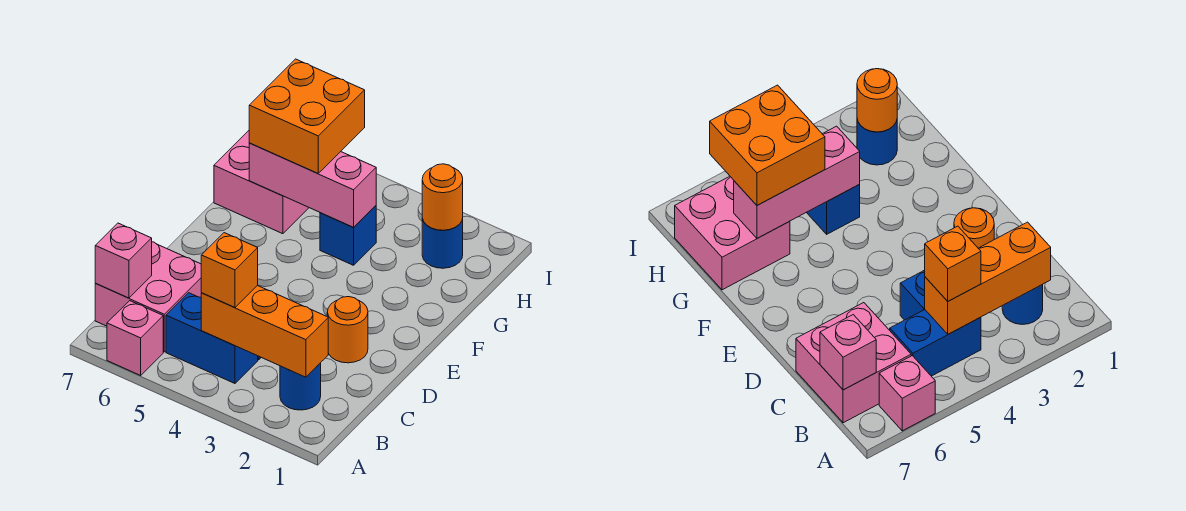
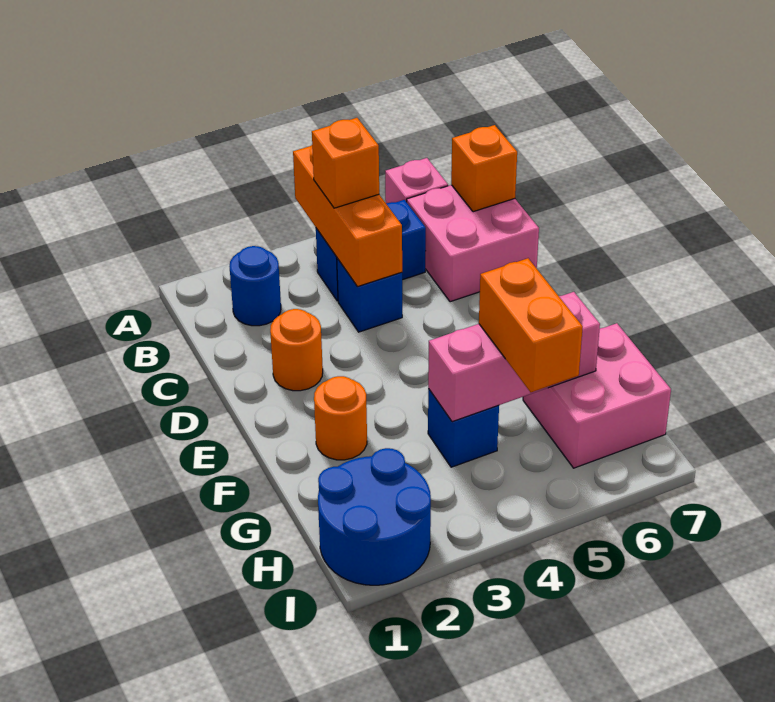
orange brick B2:B4 level 2 -> orange brick A4:C4 level 2
pink brick B7 level 2 -> orange brick B7 level 2
orange brick G5:H6 level 3 -> orange brick G5:H5 level 3
blue round brick H2 level 1 -> blue round brick H1:I2 level 1
orange round brick H2 level 2 -> orange round brick F2 level 1

